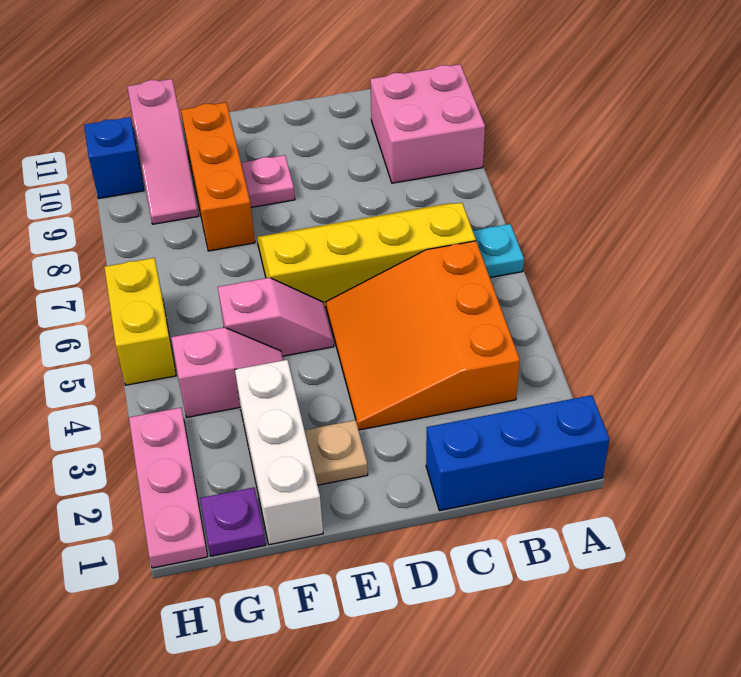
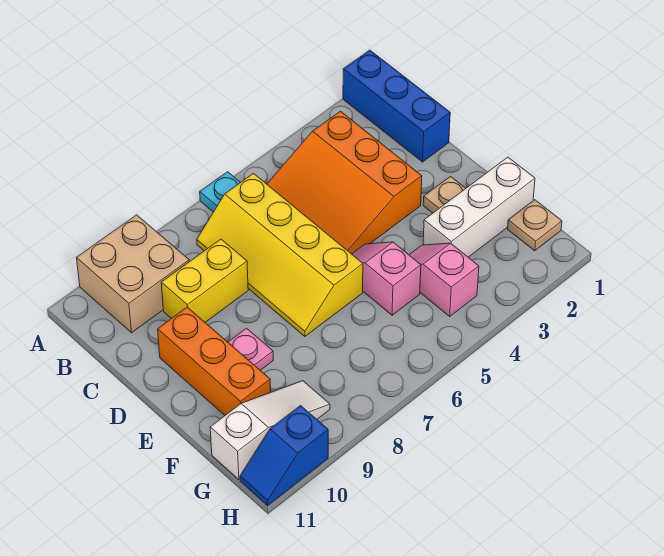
pink brick A9:B10 level 1 -> tan brick A9:B10 level 1
orange slope B3:D5 level 1 top B -> orange slope B3:D5 level 1 top 3
orange brick F8:F10 level 1 -> orange brick D10:F10 level 1
purple plate G1 level 1 -> tan plate G1 level 1
pink slope G9:G11 level 1 top 11 -> white slope G9:G11 level 1 top 11
pink plate H1:H3 level 1 -> none
yellow brick H5:H6 level 1 -> yellow brick C8:C9 level 1

